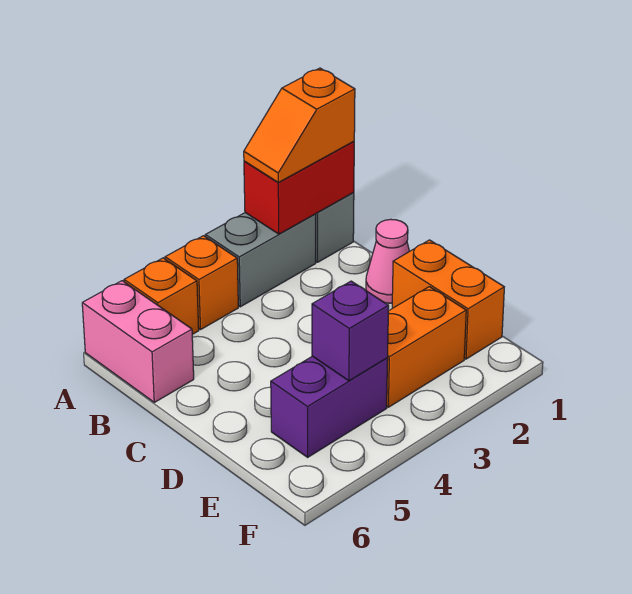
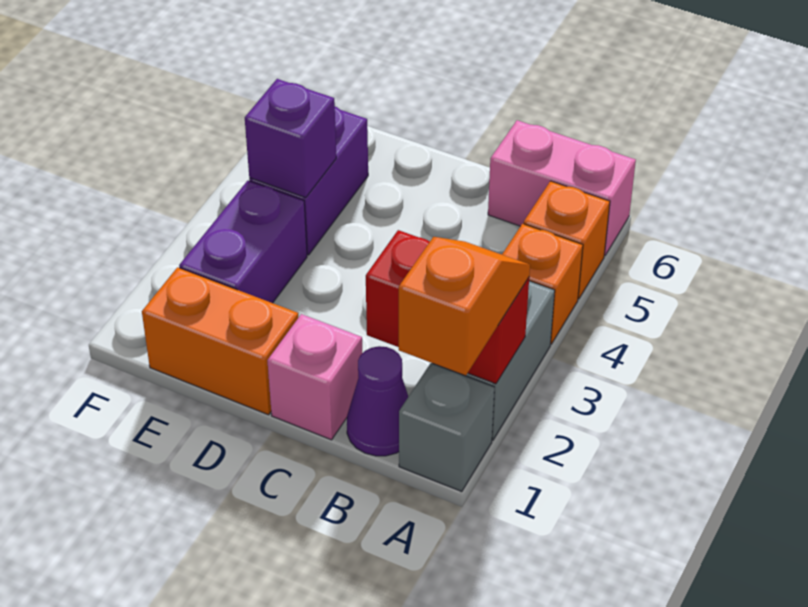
red brick A1:A2 level 2 -> red brick A2:B2 level 2
none -> purple cone B1 level 1
pink cone C1 level 1 -> pink brick C1 level 1
orange brick E2:E3 level 1 -> purple brick E2:E3 level 1

